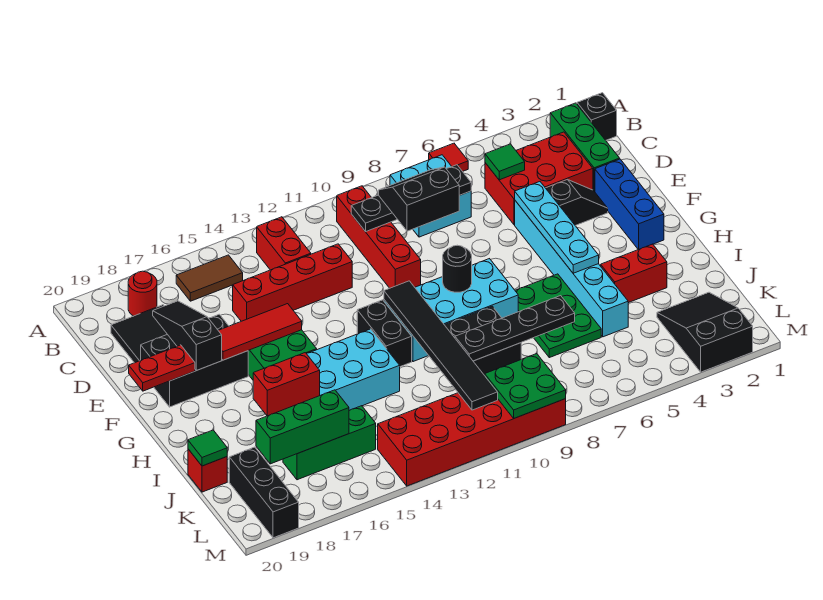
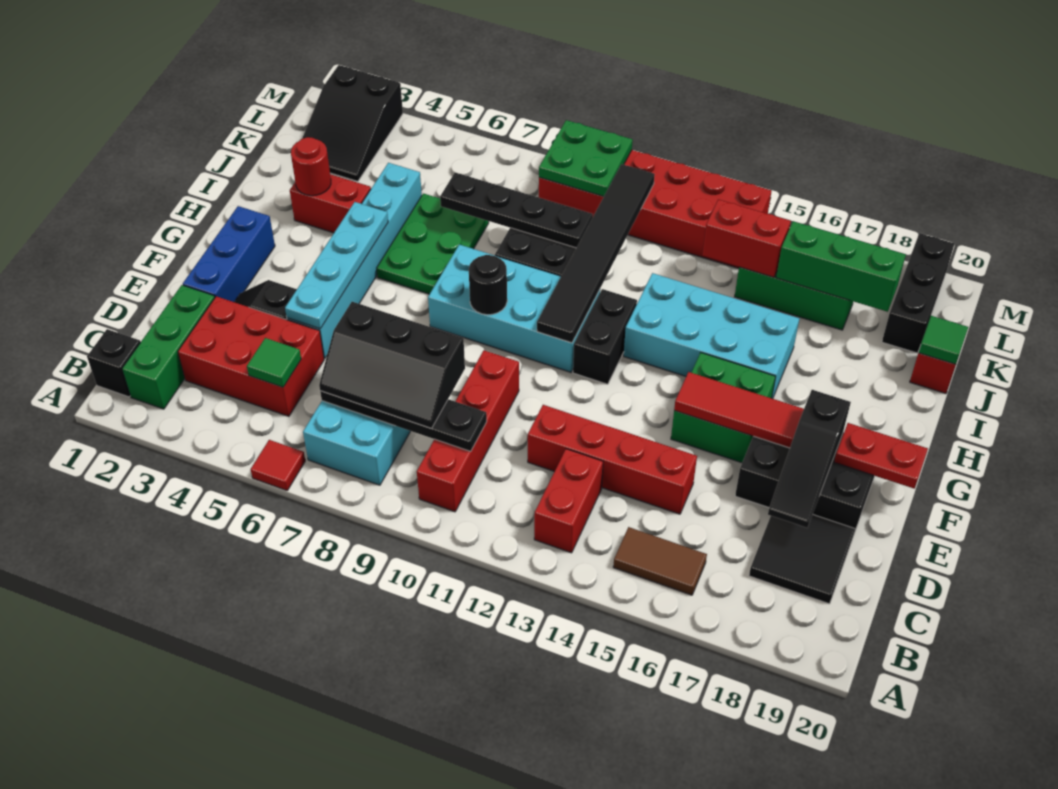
red round brick B18 level 1 -> red round brick I3 level 2
black slope C8:D9 level 3 top D -> black slope C7:D9 level 3 top D
red brick I16:I17 level 2 -> red brick K14:K15 level 2

